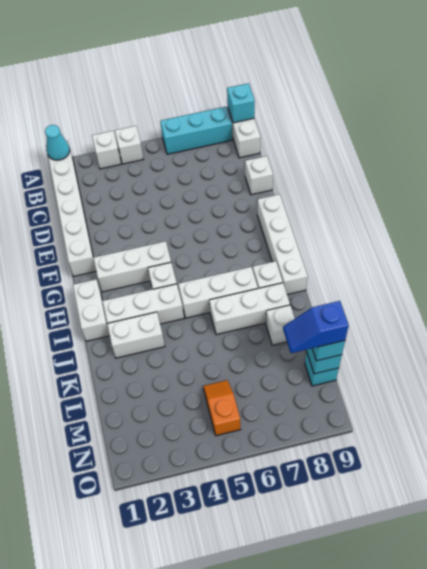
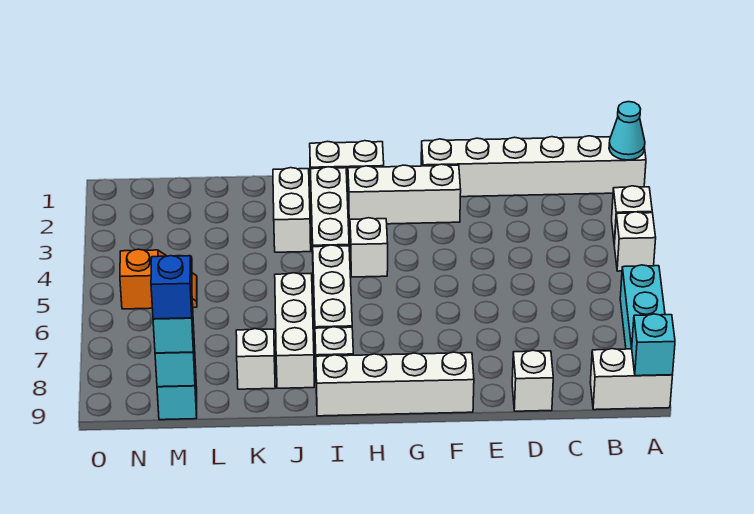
white brick G2:G4 level 1 -> white brick F2:H2 level 1

